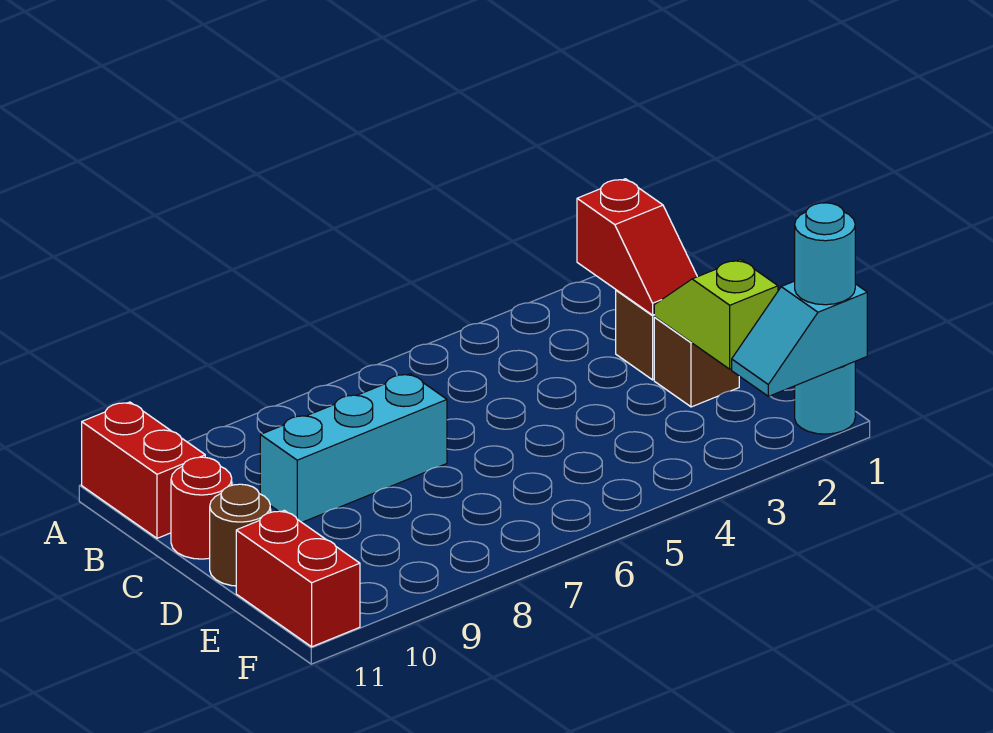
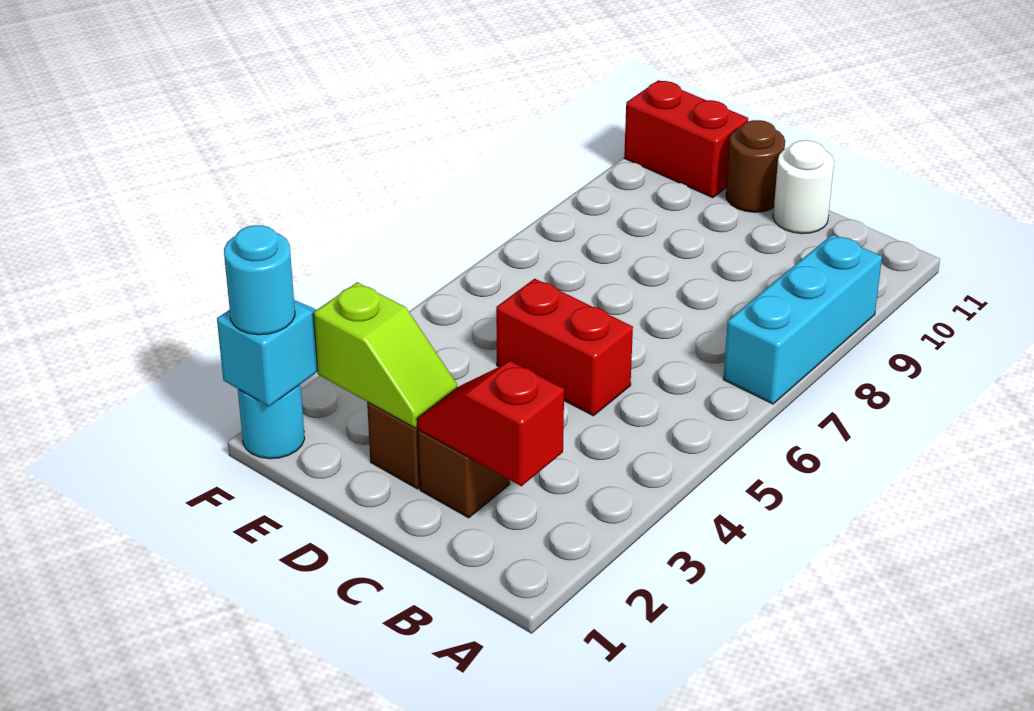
red brick A11:B11 level 1 -> red brick C5:D5 level 1
cyan brick C7:C9 level 1 -> cyan brick A7:A9 level 1
red round brick C11 level 1 -> white round brick C11 level 1

